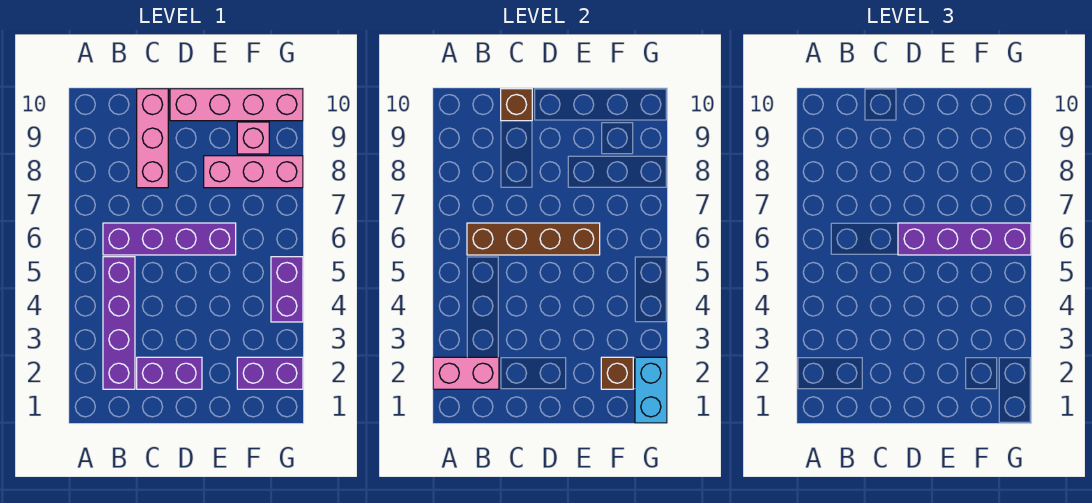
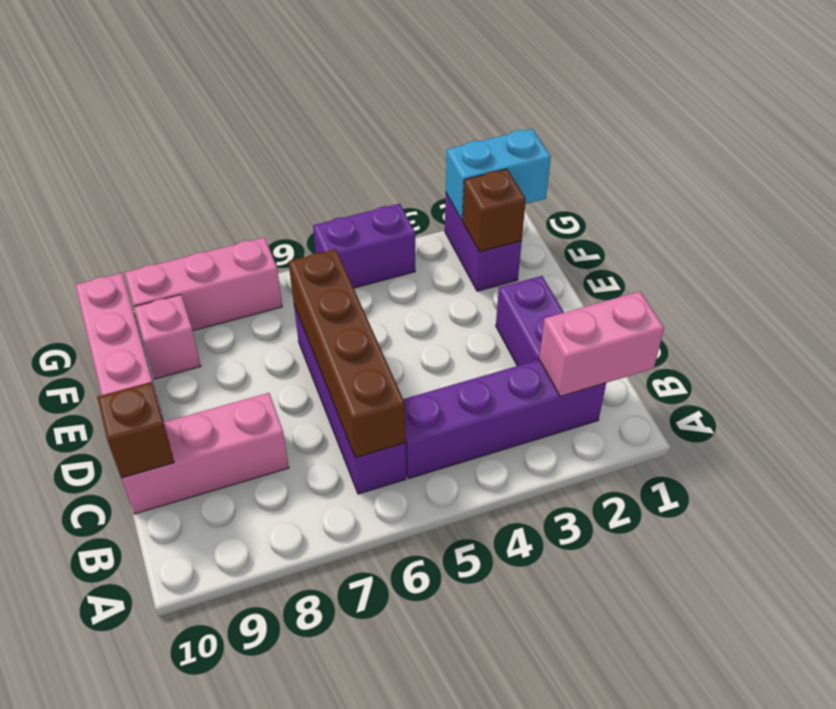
pink brick A2:B2 level 2 -> pink brick B1:B2 level 2
purple brick D6:G6 level 3 -> none
pink brick E8:G8 level 1 -> pink brick G7:G9 level 1

